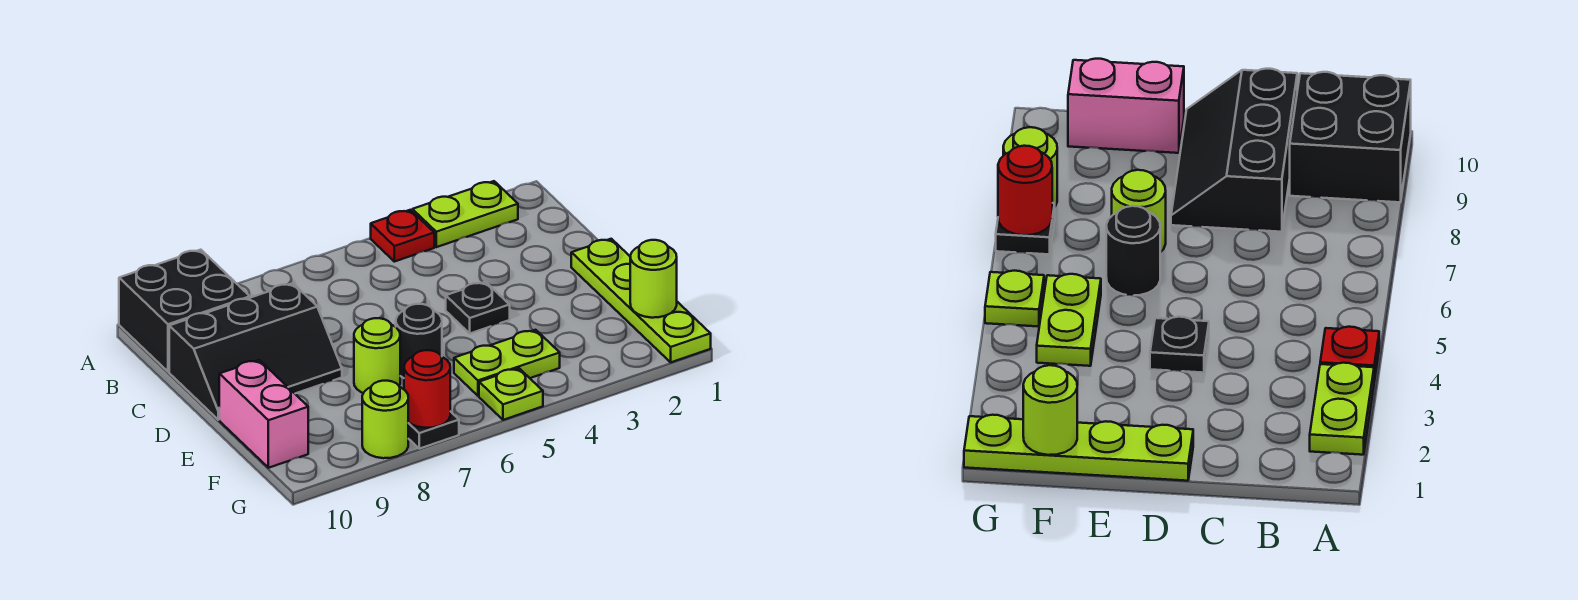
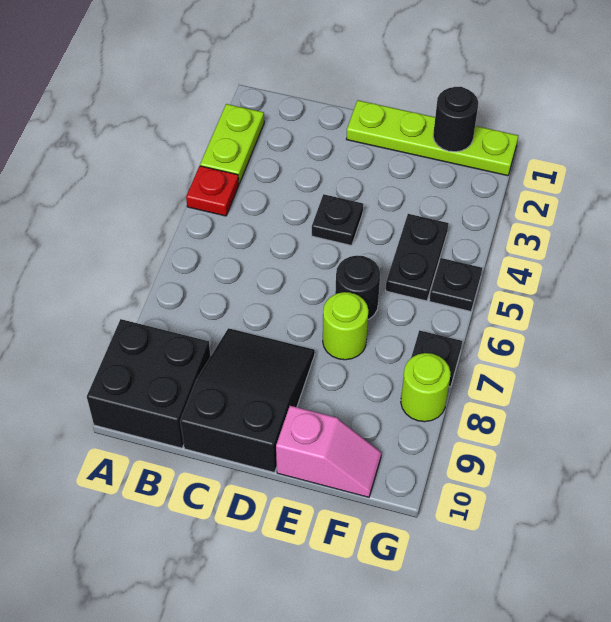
black slope C8:D10 level 1 top C -> black slope C8:D10 level 1 top 10
pink brick E10:F10 level 1 -> pink slope E10:F10 level 1 top E
lime round brick F1 level 2 -> black round brick F1 level 2
lime plate F4:F5 level 1 -> black plate F4:F5 level 1
lime plate G5 level 1 -> black plate G5 level 1
red round brick G7 level 2 -> none

